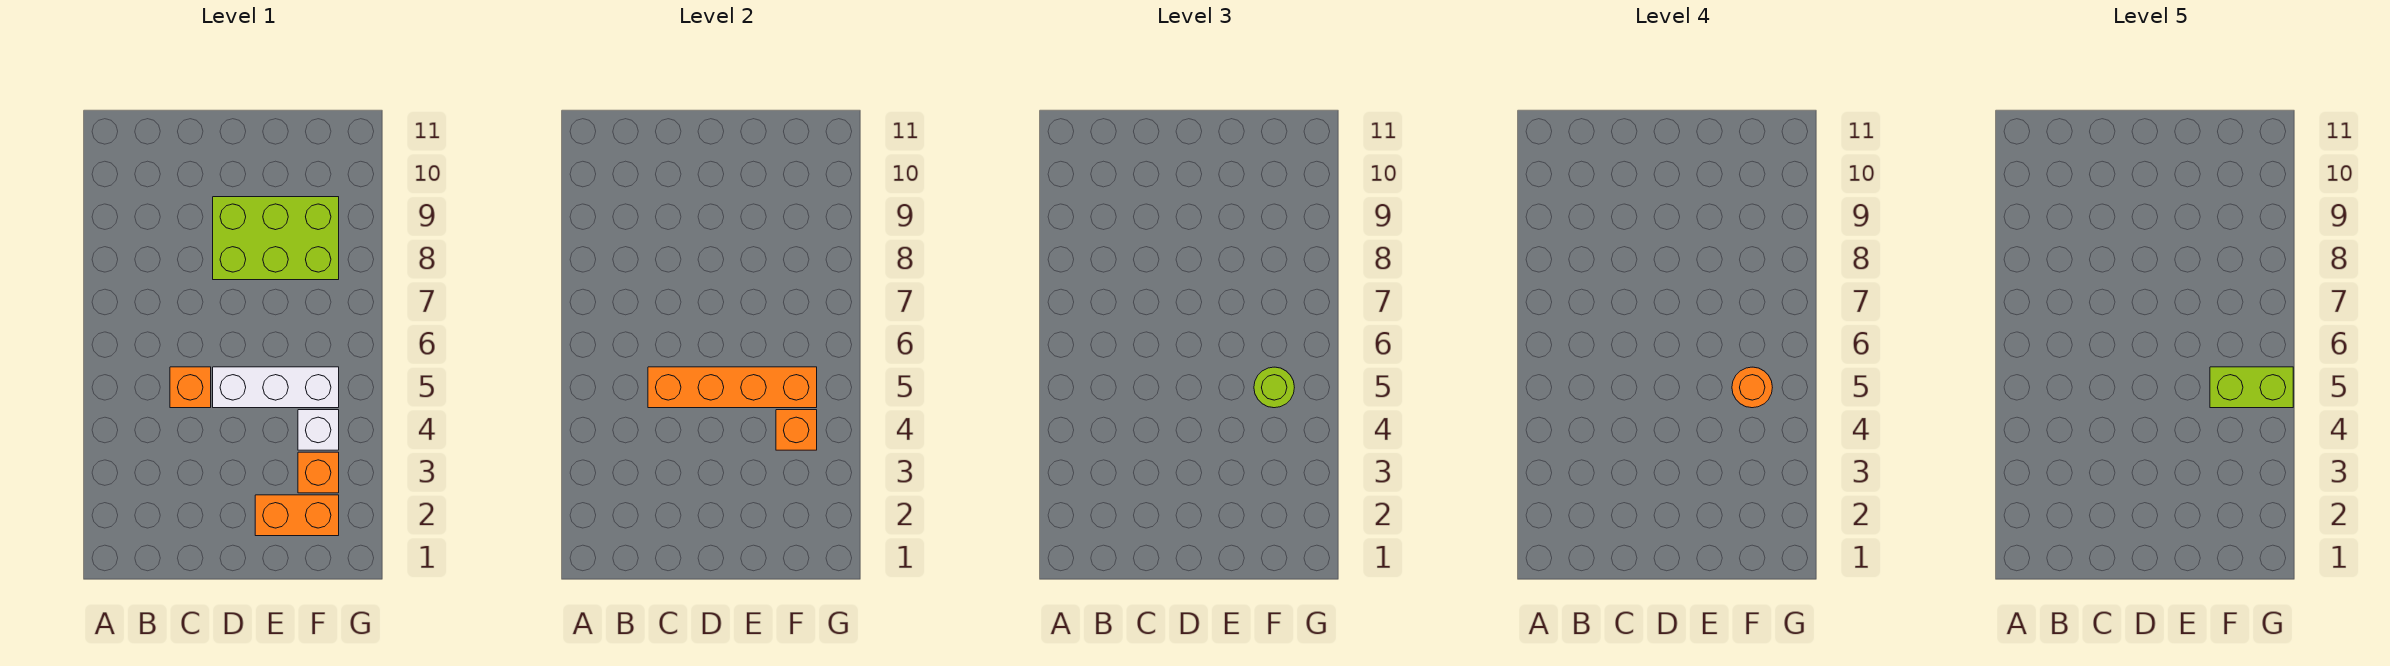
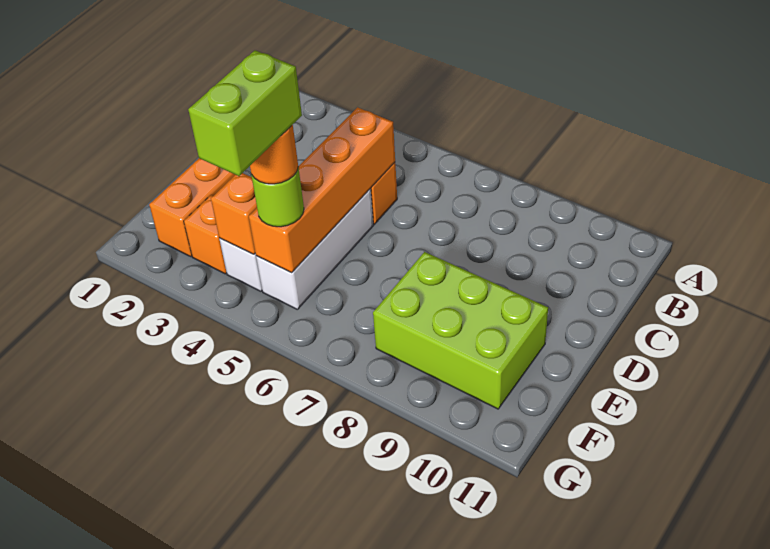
lime brick D8:F9 level 1 -> lime brick E8:F10 level 1

